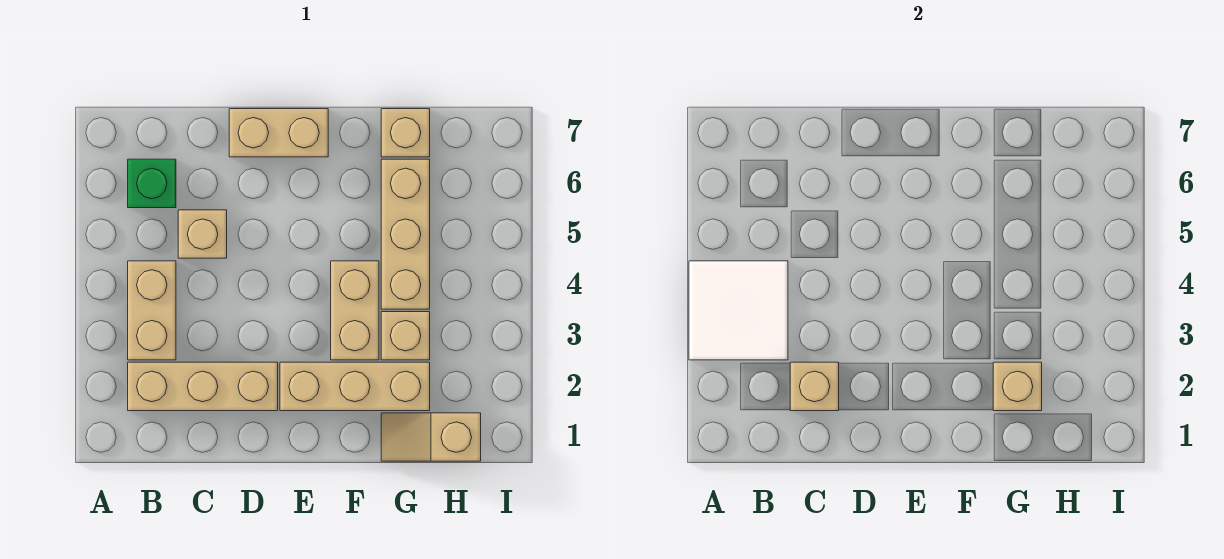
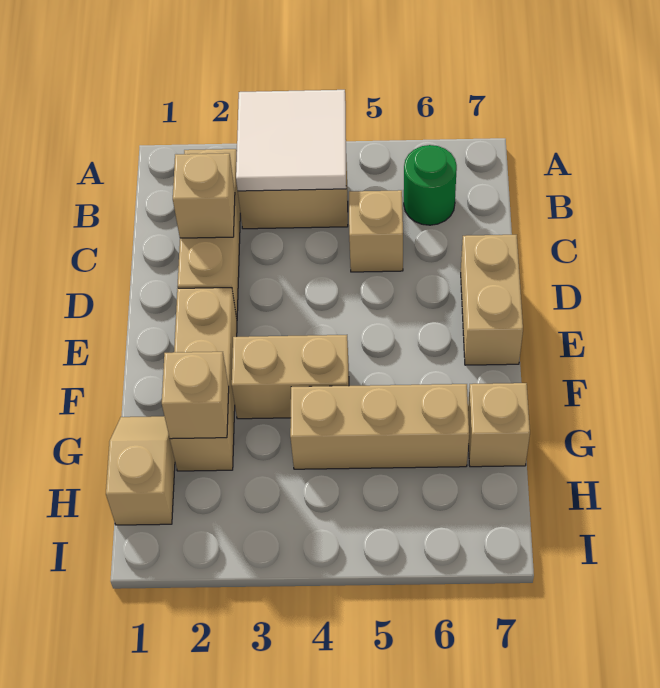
green brick B6 level 1 -> green round brick B6 level 1
tan brick G3 level 1 -> none

